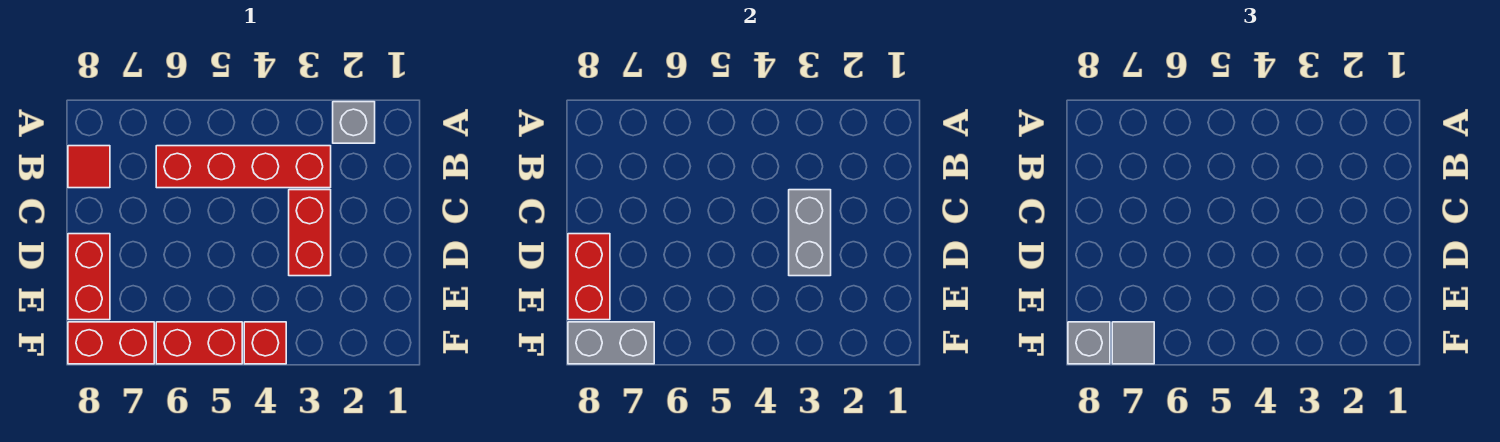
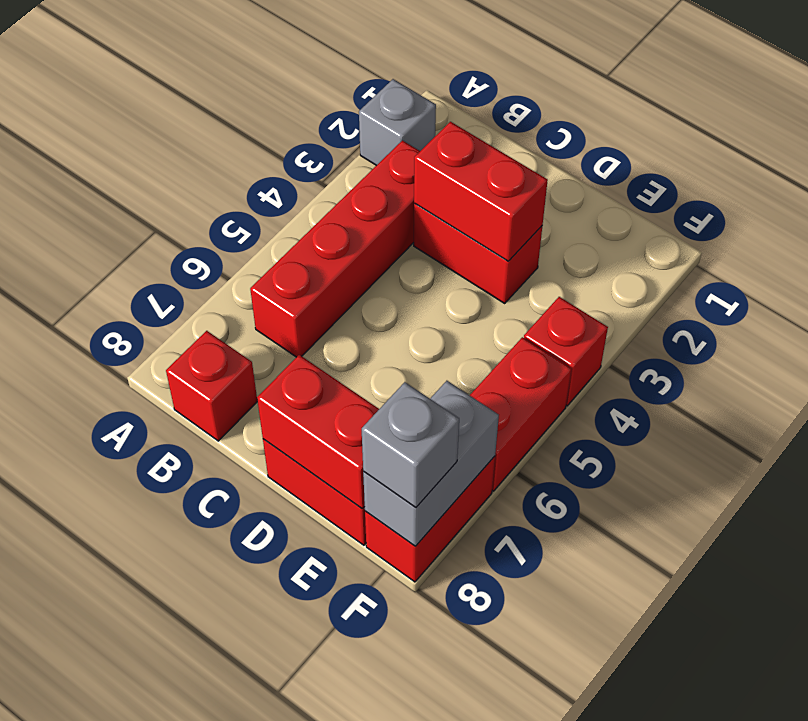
red tile B8 level 1 -> red brick B8 level 1
grey brick C3:D3 level 2 -> red brick C3:D3 level 2
grey tile F7 level 3 -> none

